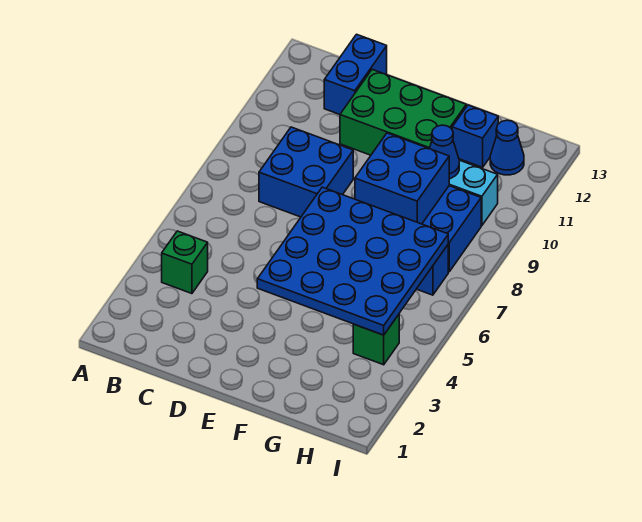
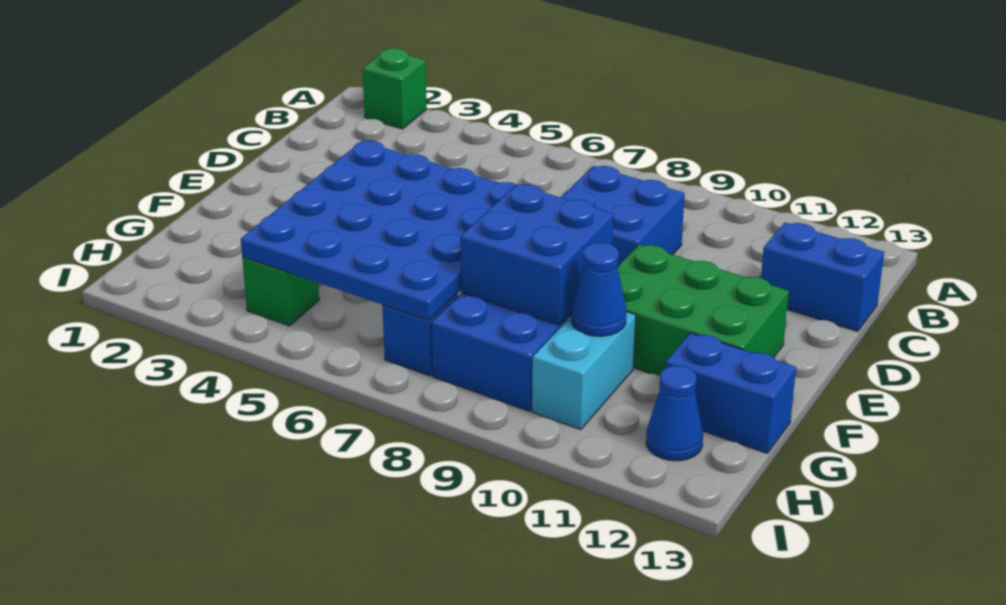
green brick B4 level 1 -> green brick A2 level 1
green brick D11:F12 level 1 -> green brick E10:F12 level 1
blue brick G12 level 1 -> blue brick G12:G13 level 1

